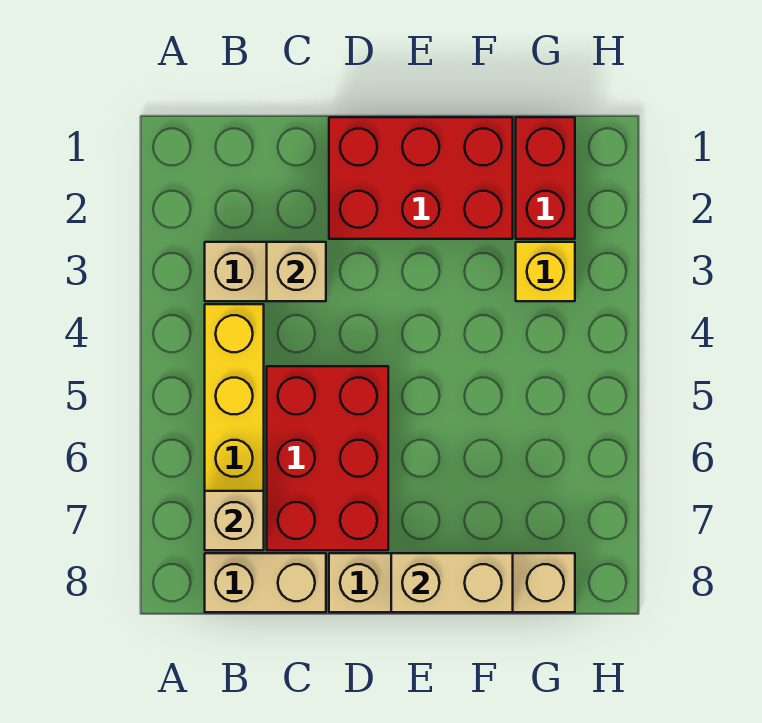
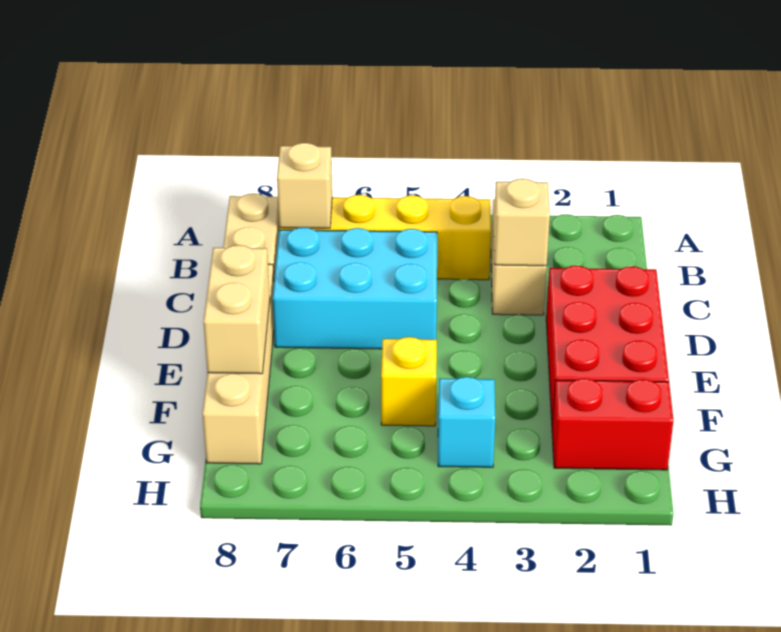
red brick C5:D7 level 1 -> cyan brick C5:D7 level 1
yellow brick G3 level 1 -> yellow brick F5 level 1
none -> cyan brick G4 level 1

